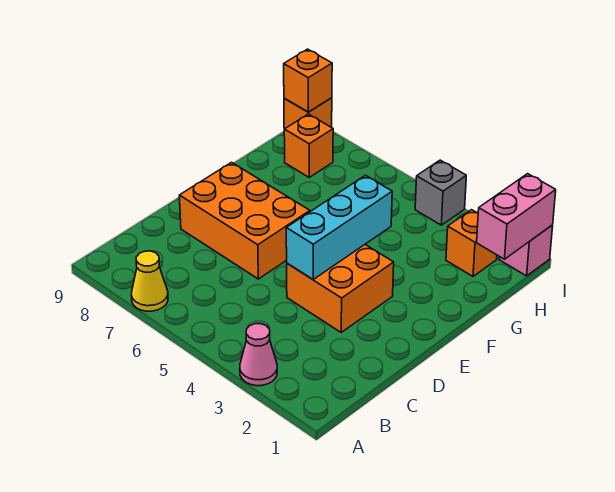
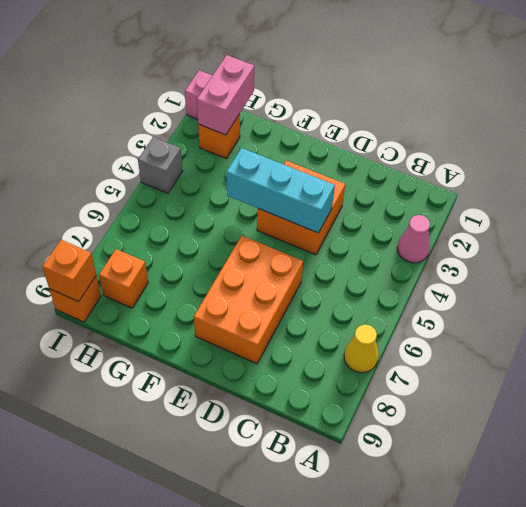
pink brick H1:I1 level 2 -> pink brick H1:H2 level 2

